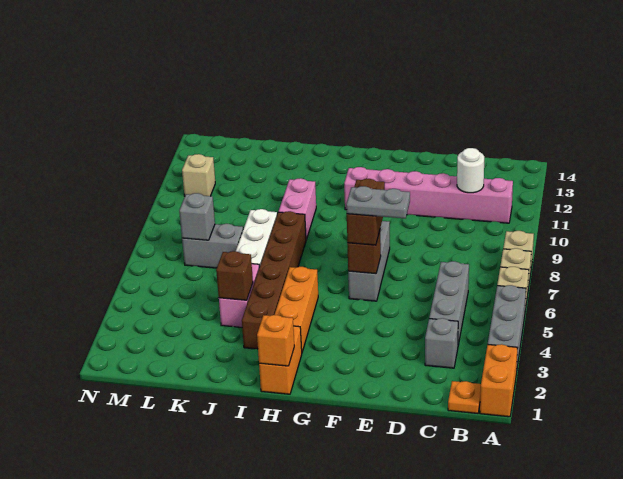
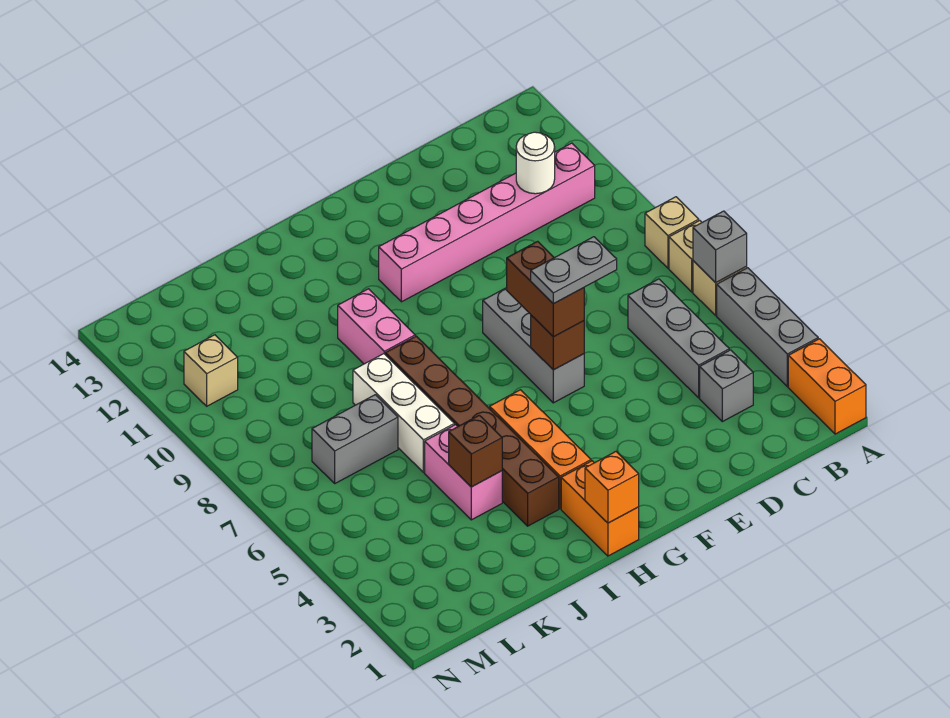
orange plate B1 level 1 -> none
grey brick L7 level 2 -> grey brick A6 level 2

